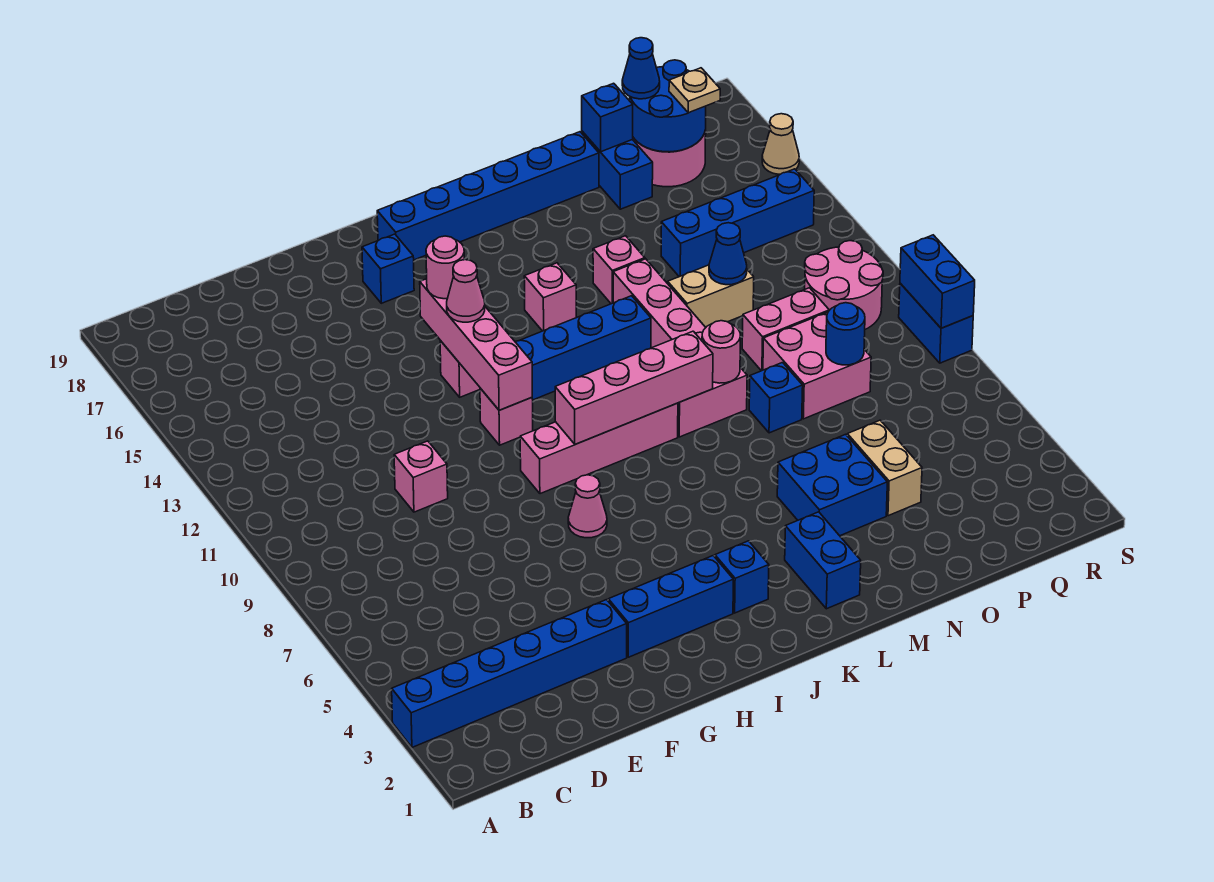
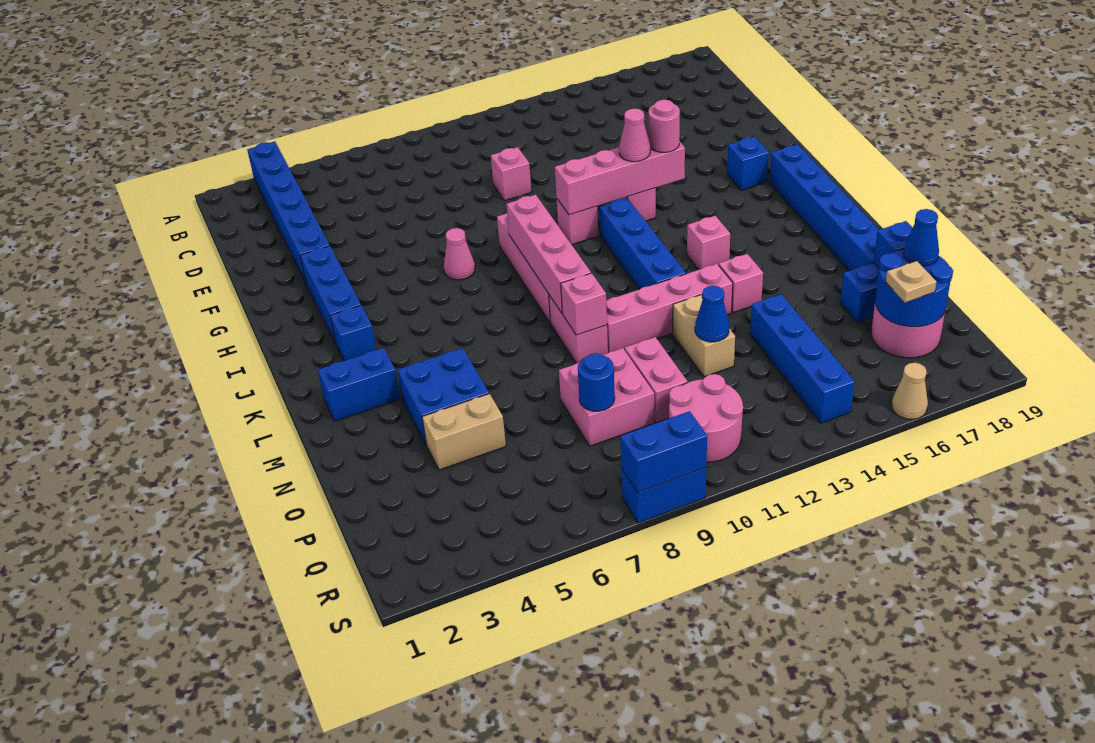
pink round brick M9 level 2 -> pink brick M9 level 2
blue brick N8 level 1 -> none

